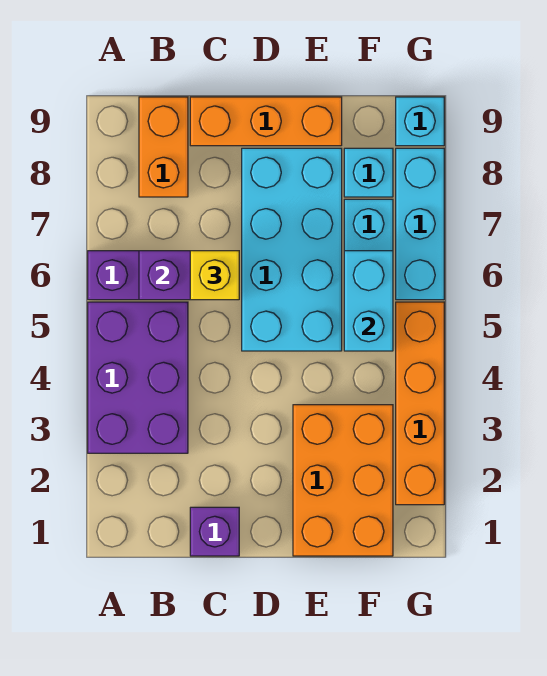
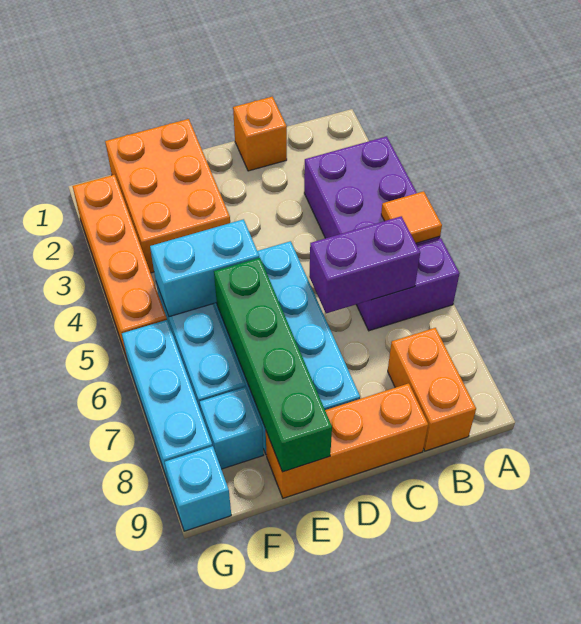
none -> orange tile A5 level 2
purple brick C1 level 1 -> orange brick C1 level 1
yellow brick C6 level 3 -> none
none -> green brick E6:E9 level 2
cyan brick F5:F6 level 2 -> cyan brick E5:F5 level 2

